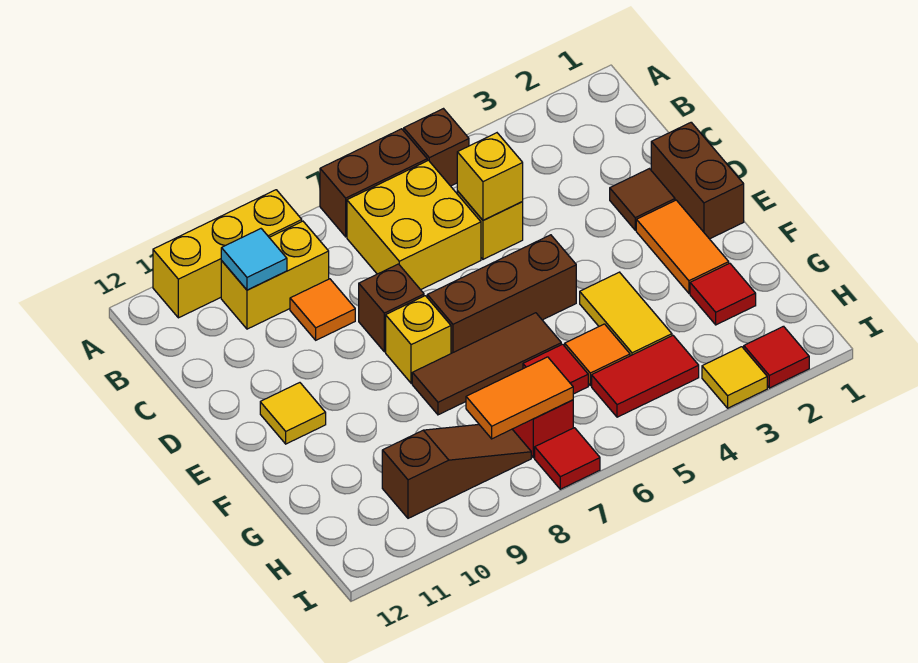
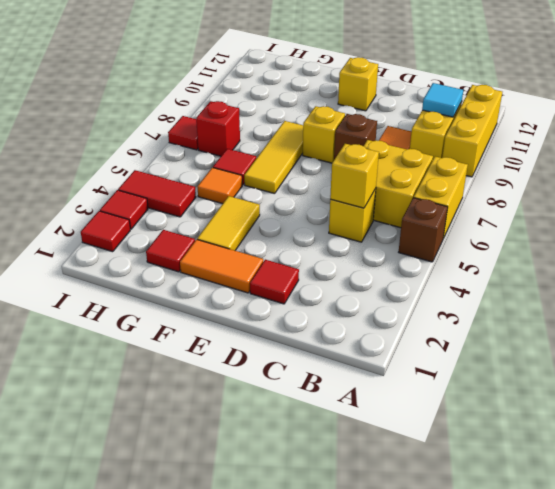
brown brick A6:A7 level 1 -> yellow brick A6:A7 level 1
brown brick D1:E1 level 1 -> none
brown tile D2 level 1 -> red tile D2 level 1
brown brick E5:E7 level 1 -> none
yellow tile E11 level 1 -> yellow brick E11 level 1
yellow tile F4:G4 level 1 -> yellow tile F3:F4 level 1
brown tile F6:F8 level 1 -> yellow tile F6:F8 level 1
red tile H4:H5 level 1 -> red tile H4:I4 level 1
orange tile H7:H8 level 2 -> none
brown slope H8:H10 level 1 top 10 -> none
yellow tile I3 level 1 -> red tile I3 level 1

